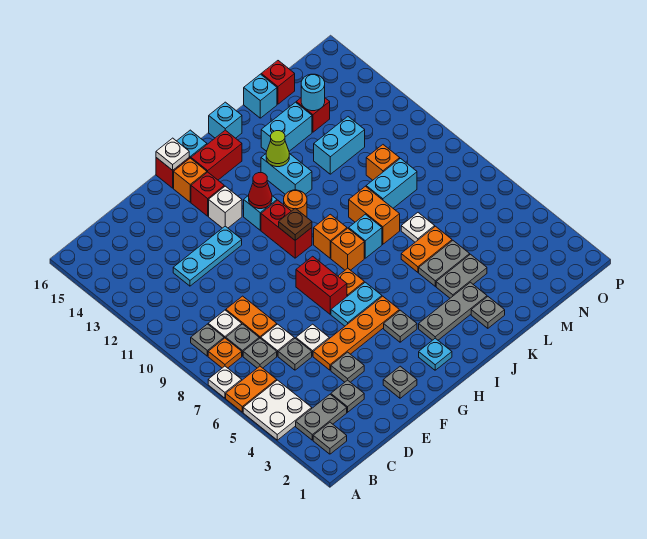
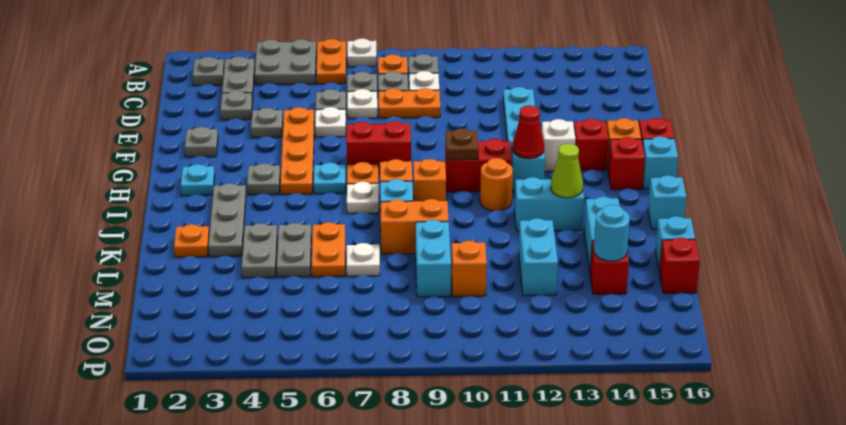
white plate A4:B5 level 1 -> grey plate A4:B5 level 1
cyan plate G6:H6 level 1 -> cyan plate H6 level 1
white plate G16 level 2 -> white plate I7 level 1
red brick H15:I15 level 1 -> red brick H15 level 1
grey plate K2 level 1 -> orange plate K2 level 1

